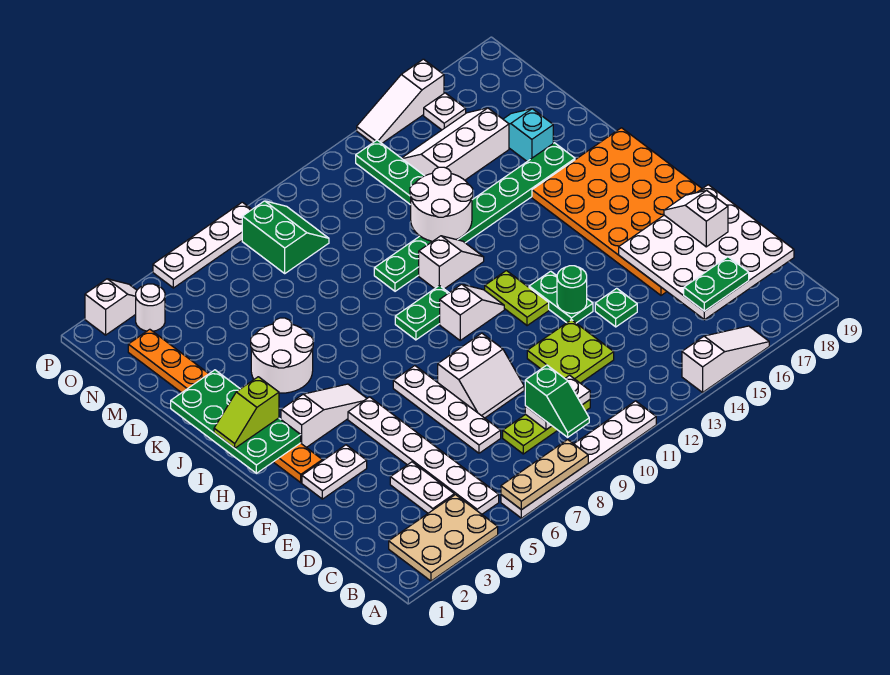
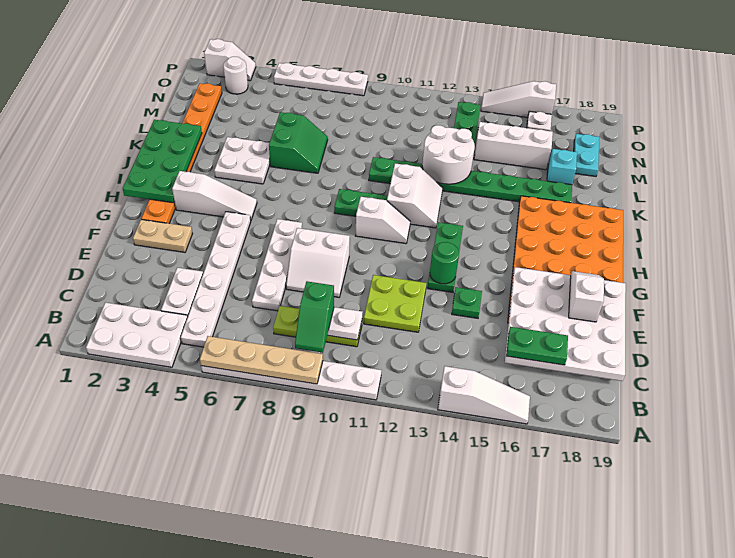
tan plate A2:B4 level 1 -> white plate A2:B4 level 1
tan plate A6:A8 level 2 -> tan plate A6:A9 level 2
white plate F2:F3 level 1 -> tan plate F2:F3 level 1
green plate F13:G13 level 1 -> green plate F13:H13 level 1
lime plate G12:H12 level 1 -> none
lime slope I1:I2 level 3 top 2 -> none
white round brick J4:K5 level 1 -> white plate J4:K5 level 1
white slope J11:J12 level 1 top 11 -> white slope I11:J12 level 1 top 11
none -> cyan plate M18:N18 level 1
green slope N8:O9 level 1 top 8 -> green slope K6:L7 level 1 top 6

